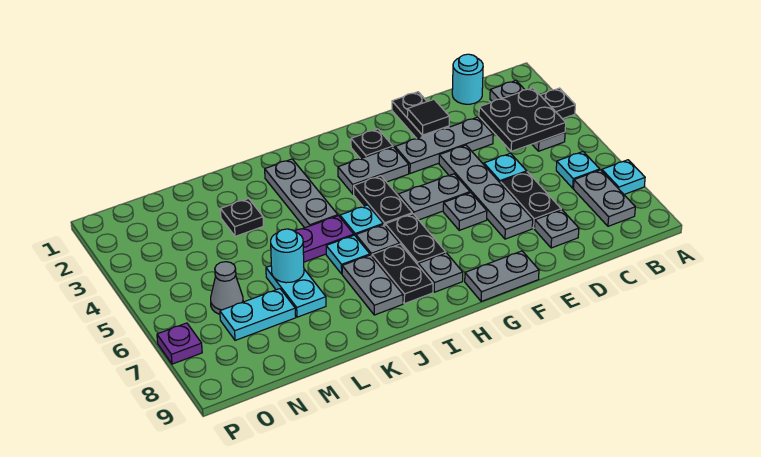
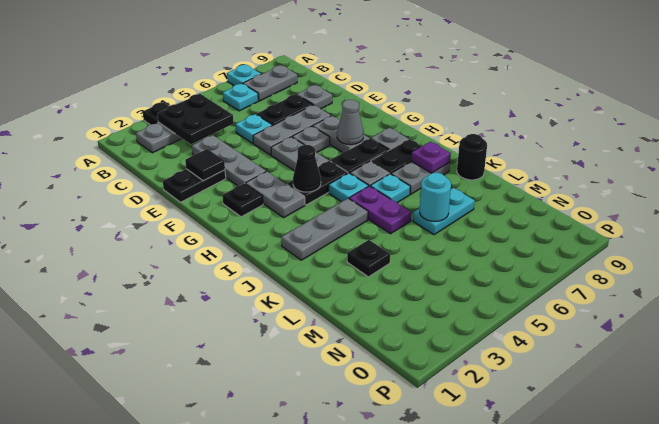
cyan round brick C1 level 1 -> none
grey plate E4:E7 level 1 -> grey plate E5:E7 level 1
grey plate F9:G9 level 1 -> grey plate F7:G7 level 1
none -> black cone H4 level 2
none -> black round brick K9 level 1
cyan plate M7:N7 level 1 -> none
grey cone N6 level 1 -> grey cone G7 level 2
purple plate P7 level 1 -> purple plate J8 level 2

